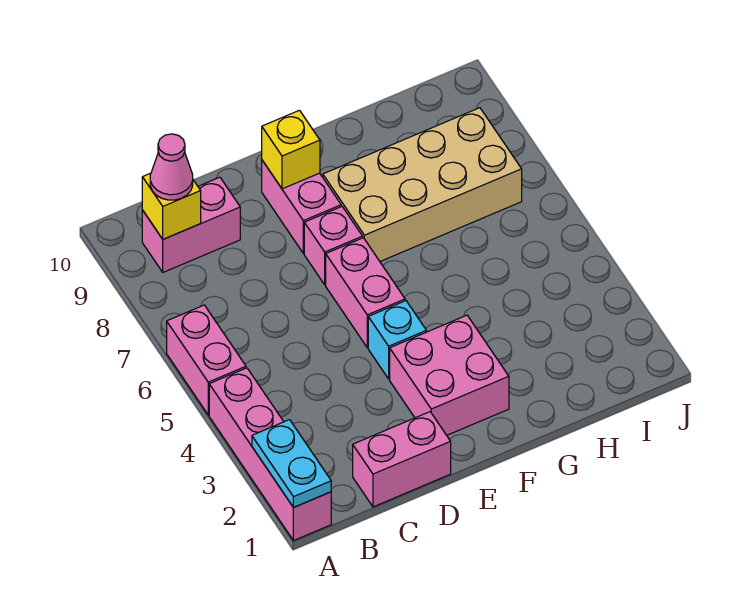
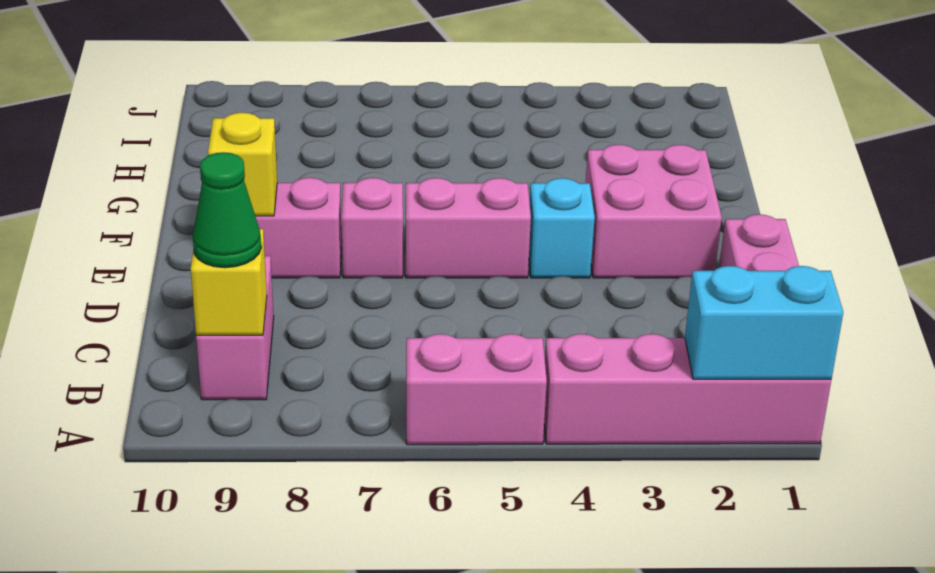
cyan plate A1:A2 level 2 -> cyan brick A1:A2 level 2
pink cone B9 level 3 -> green cone B9 level 3
tan brick F7:I8 level 1 -> none

